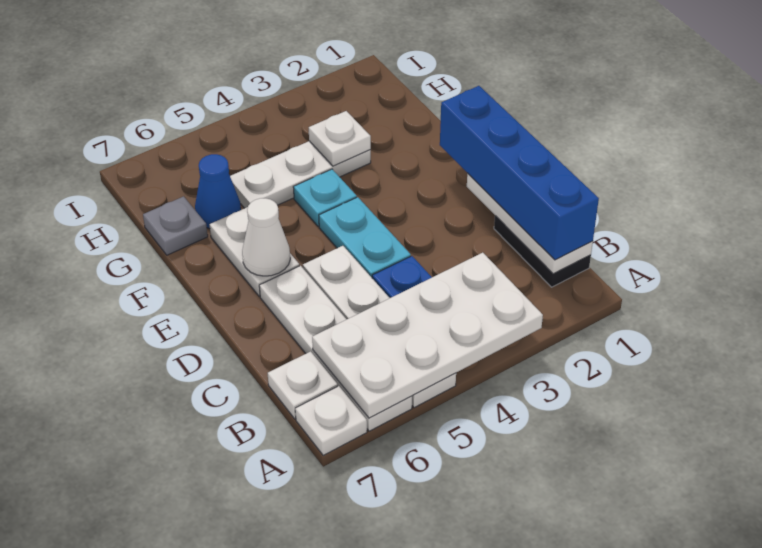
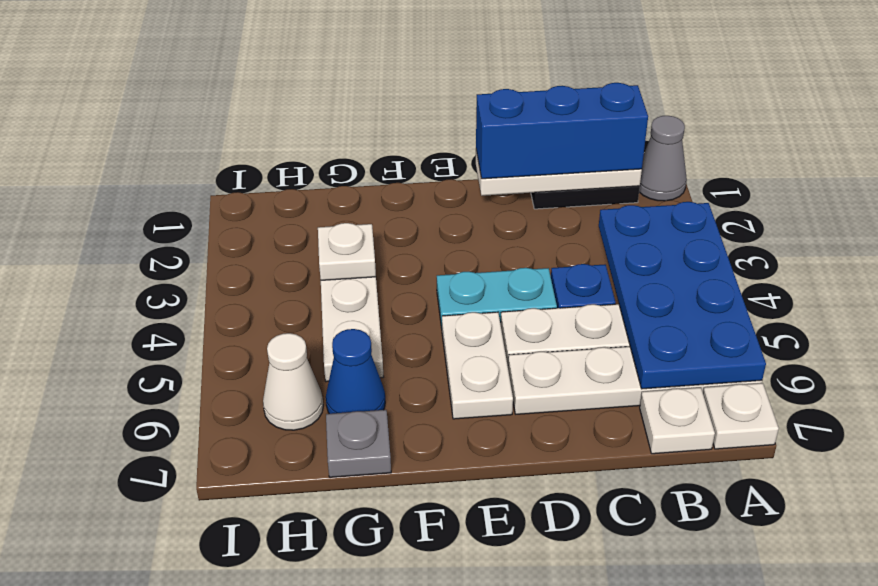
none -> grey cone A1 level 1
white plate A3:B6 level 2 -> blue plate A3:B6 level 2
blue brick B1:E1 level 3 -> blue brick B1:D1 level 3
white plate E6:F6 level 1 -> white plate E5:E6 level 1
white cone E6 level 2 -> white cone H6 level 1
cyan plate F4 level 1 -> none

